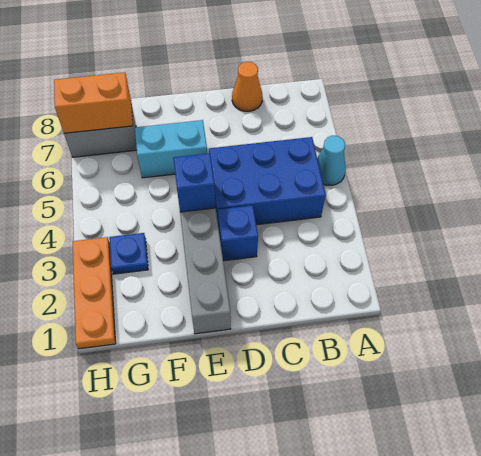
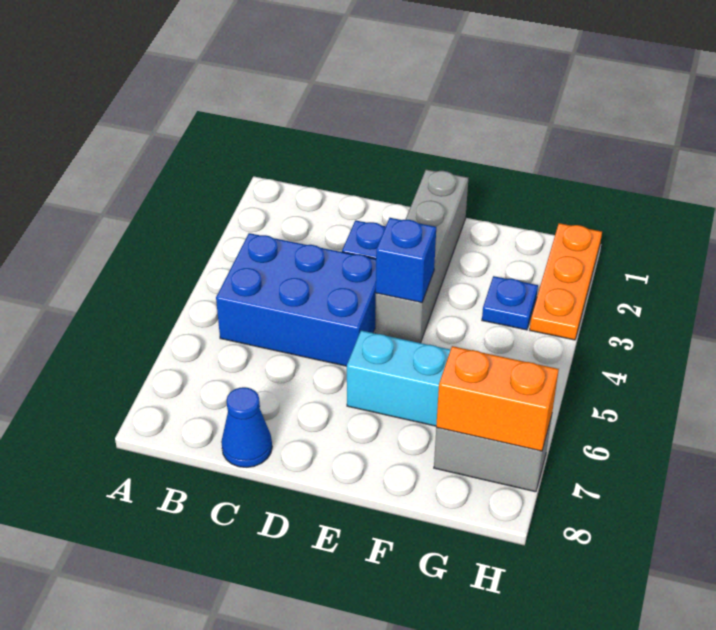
cyan cone A5 level 1 -> none
orange cone C8 level 1 -> blue cone C8 level 1

